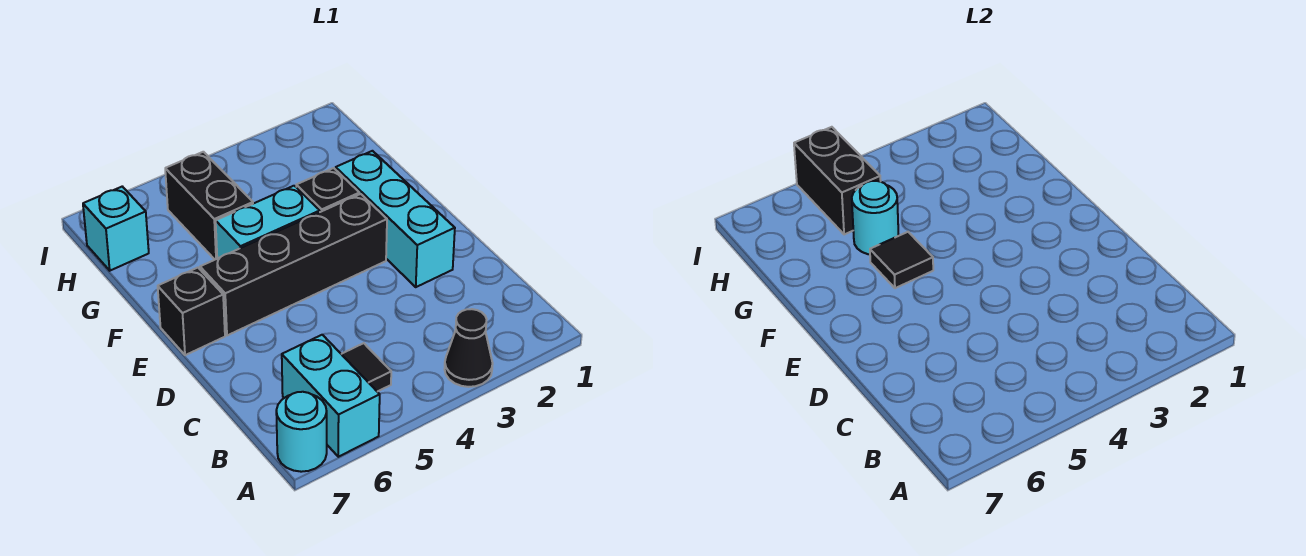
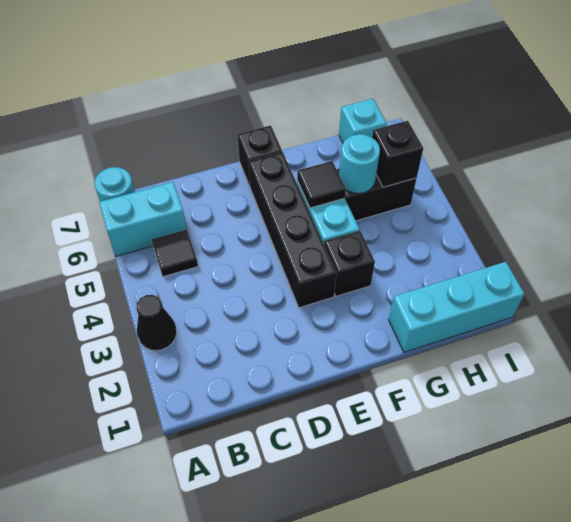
cyan brick D2:F2 level 1 -> cyan brick G1:I1 level 1
black brick H5:I5 level 2 -> black brick H5 level 2

